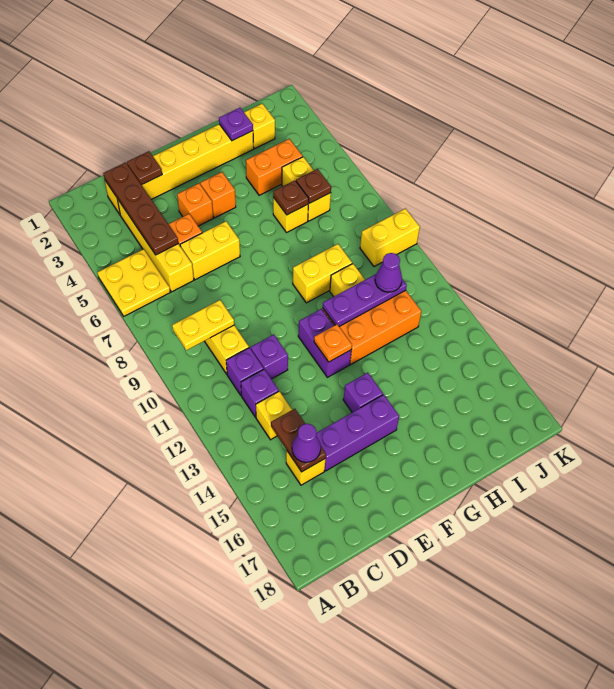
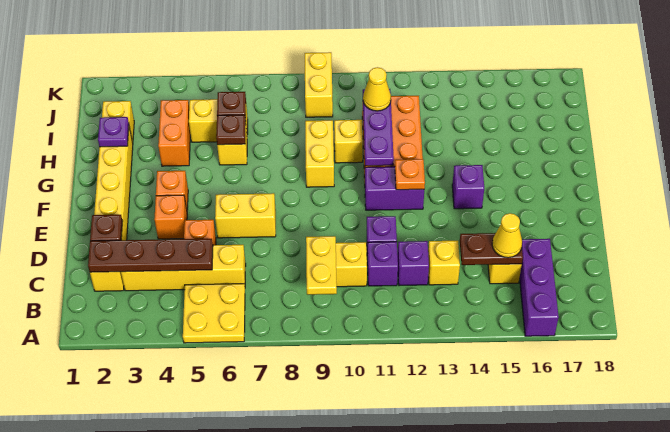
purple cone C15 level 3 -> yellow cone C15 level 3
yellow brick D6:E6 level 1 -> yellow brick E6:E7 level 1
purple brick D15:F15 level 1 -> purple brick A16:C16 level 1
purple cone I11 level 3 -> yellow cone I11 level 3

